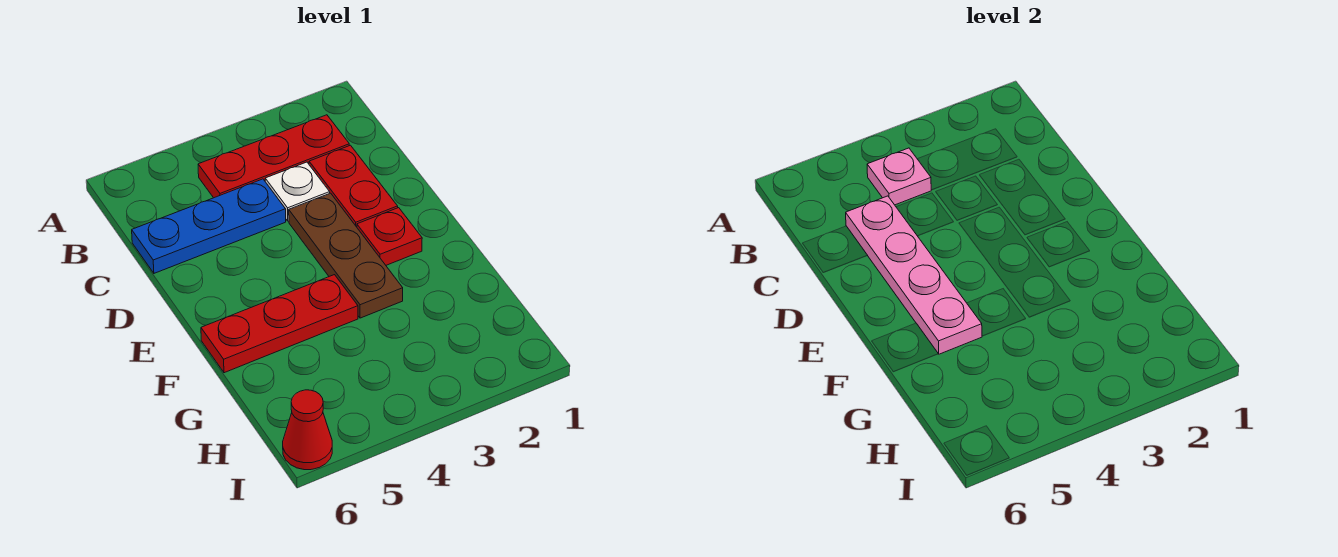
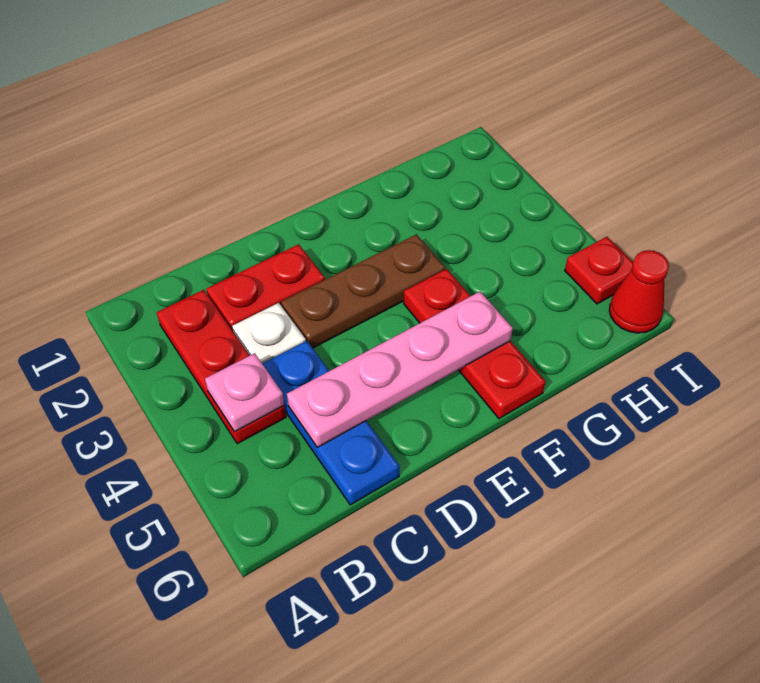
red plate E2 level 1 -> red plate I5 level 1

